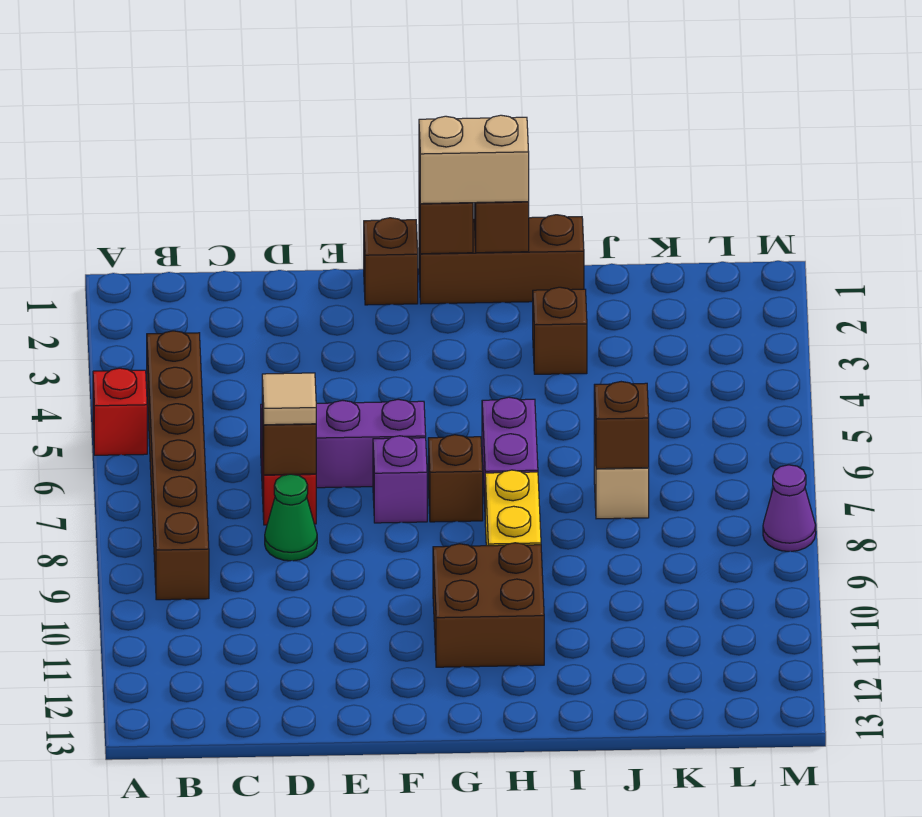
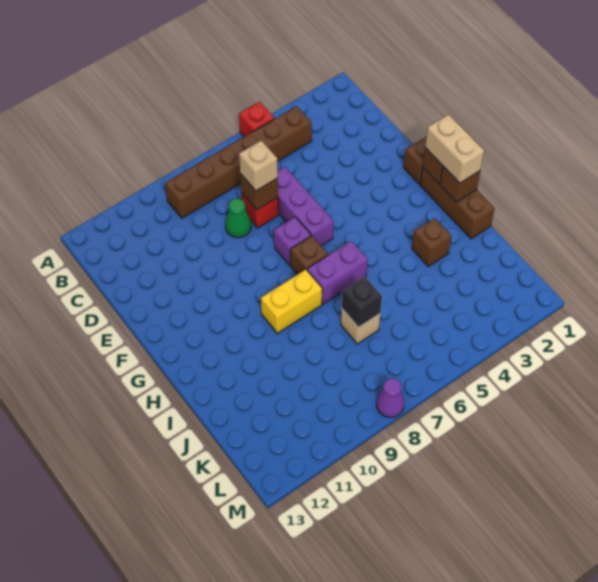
tan tile D7 level 3 -> tan brick D7 level 3
brown brick G10:H11 level 1 -> none
brown brick J7 level 2 -> black brick J7 level 2

